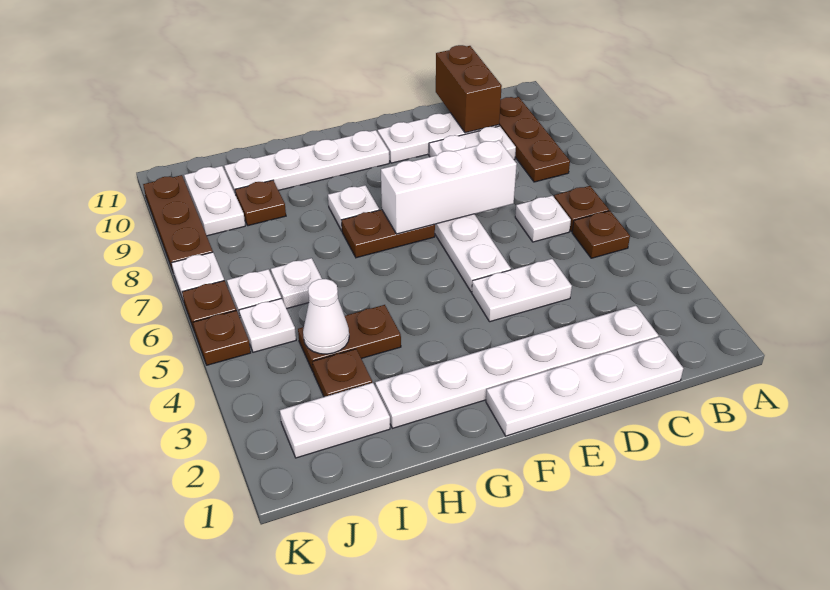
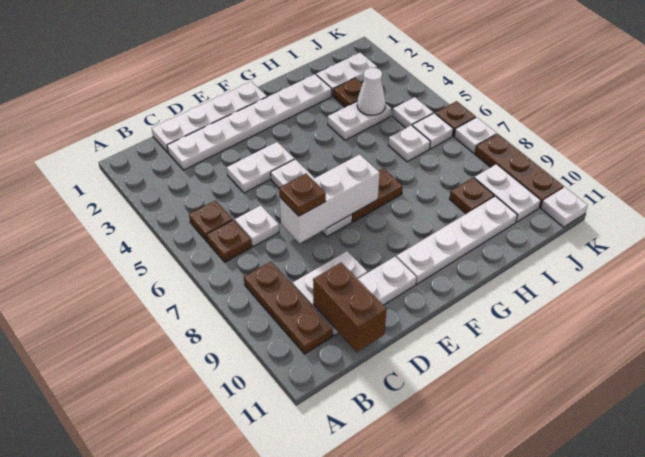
white plate G8 level 1 -> white plate K11 level 1
brown plate H4:I4 level 1 -> white plate H4:I4 level 1
brown plate K5 level 1 -> brown plate D7 level 3

